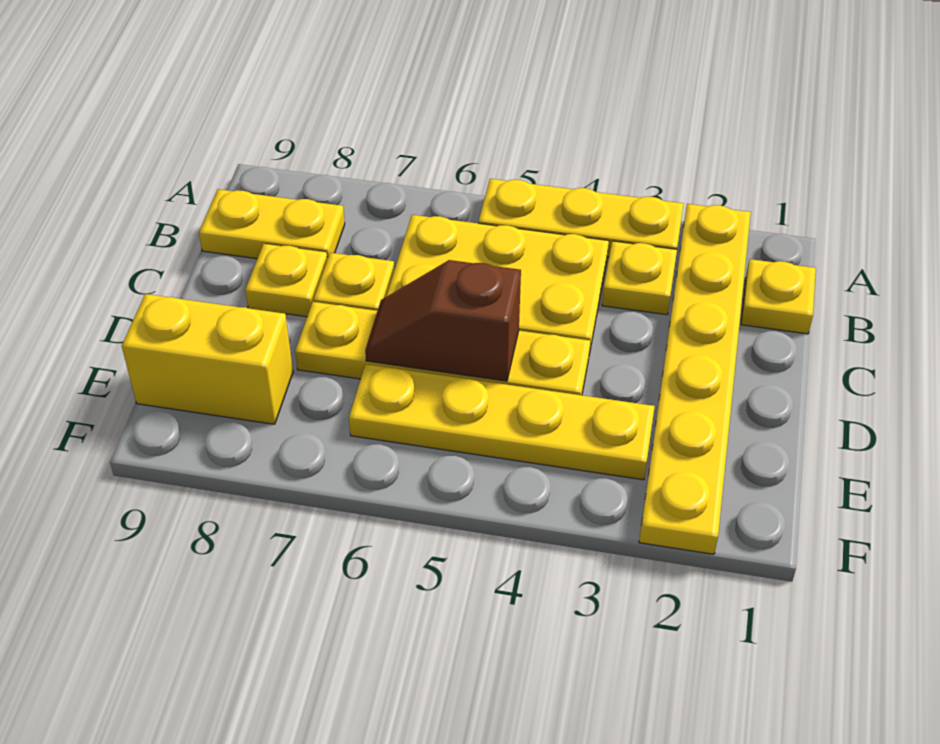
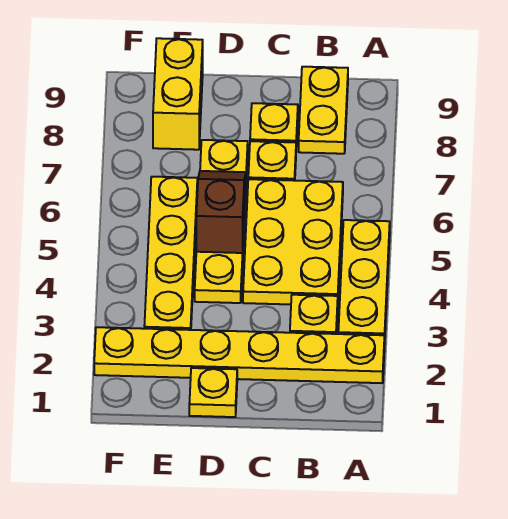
yellow plate B1 level 1 -> yellow plate D1 level 1

